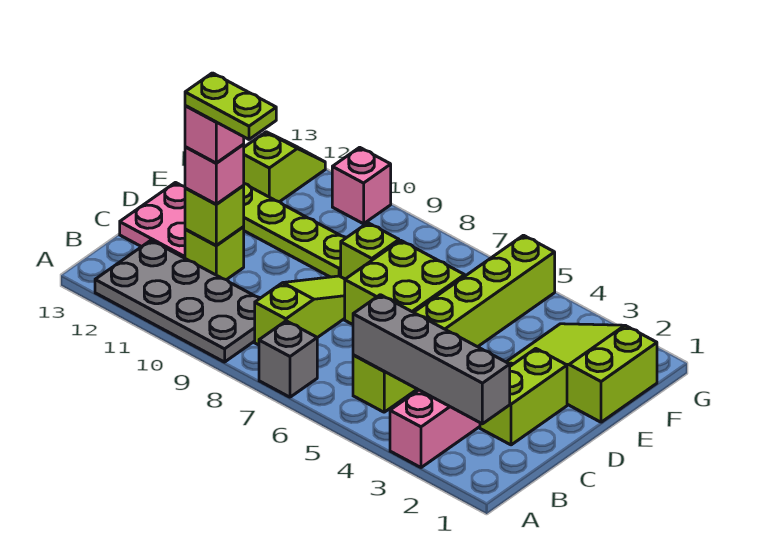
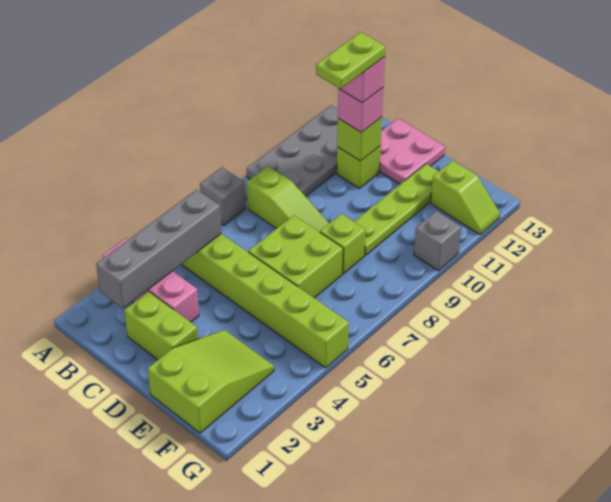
pink brick G10 level 1 -> grey brick G10 level 1

